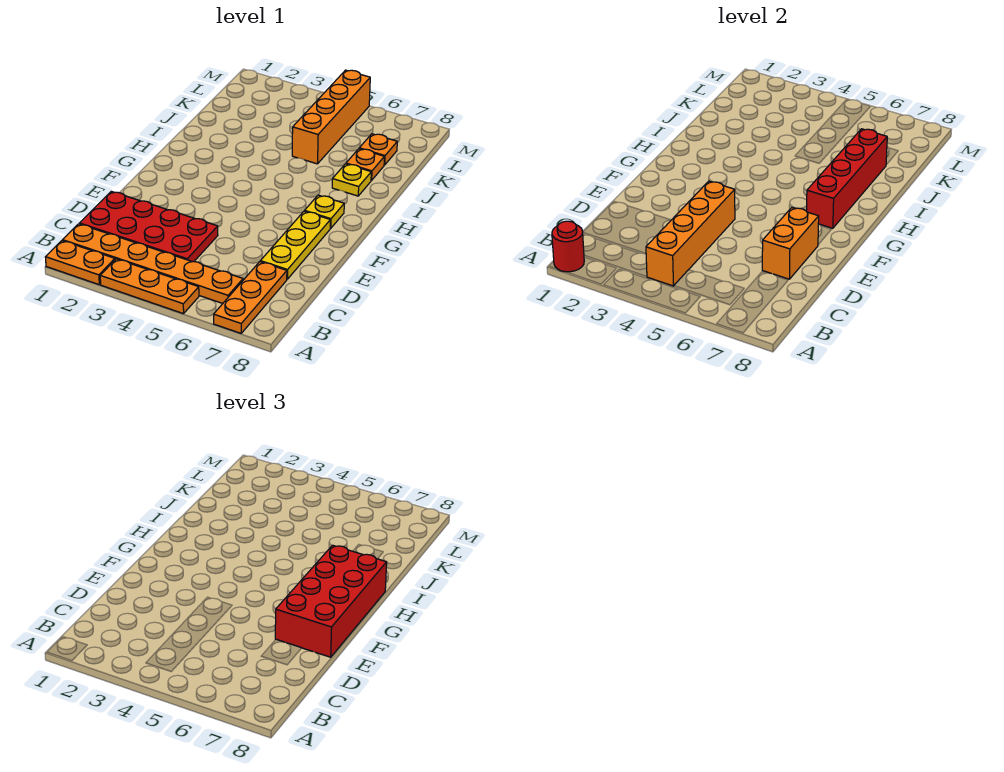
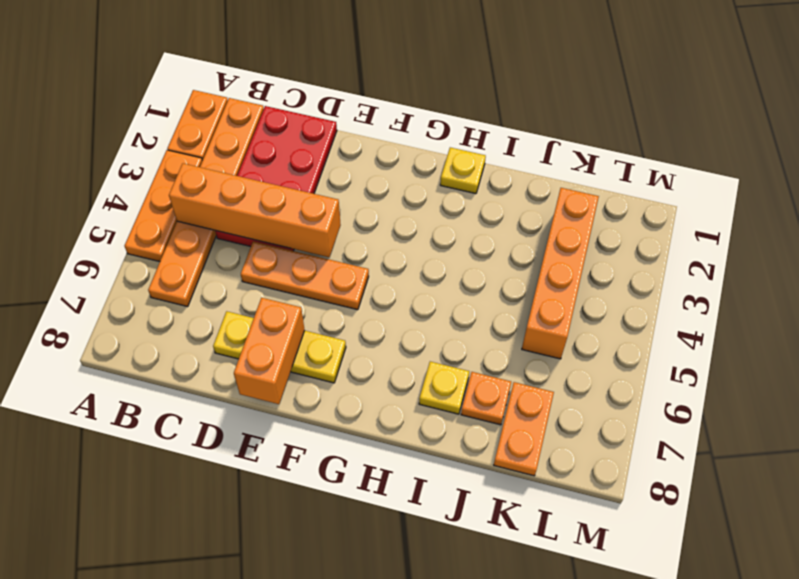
red round brick A1 level 2 -> none
orange plate A7:C7 level 1 -> orange plate D5:F5 level 1
orange brick D7:E7 level 2 -> orange brick E7:E8 level 2
red brick E7:H8 level 3 -> none
yellow plate G7 level 1 -> yellow plate H1 level 1
red brick G7:J7 level 2 -> none
orange brick J5:M5 level 1 -> orange brick K2:K5 level 1
orange plate K7 level 1 -> orange plate K7:K8 level 1

